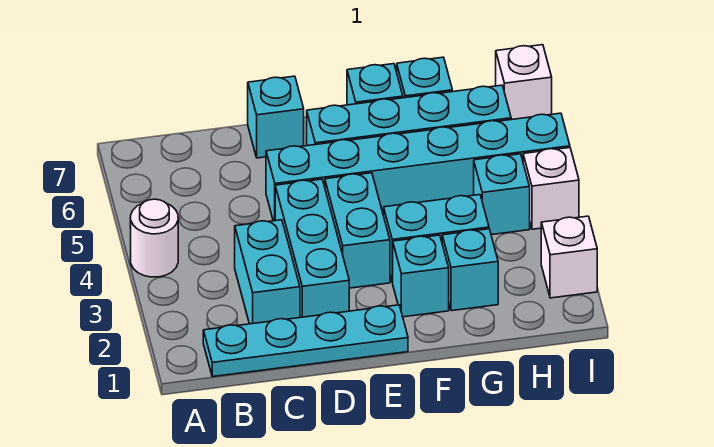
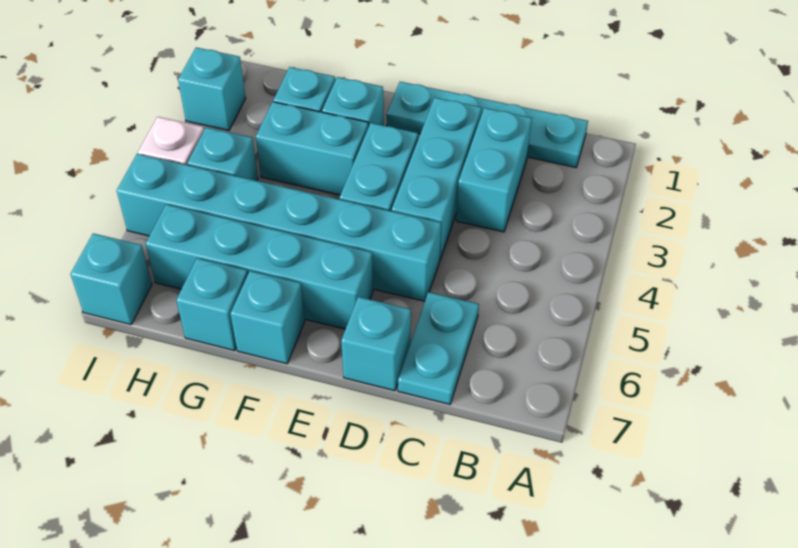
white round brick A4 level 1 -> none
none -> cyan plate C6:C7 level 1
white brick I2 level 1 -> cyan brick I2 level 1
white brick I7 level 1 -> cyan brick I7 level 1

